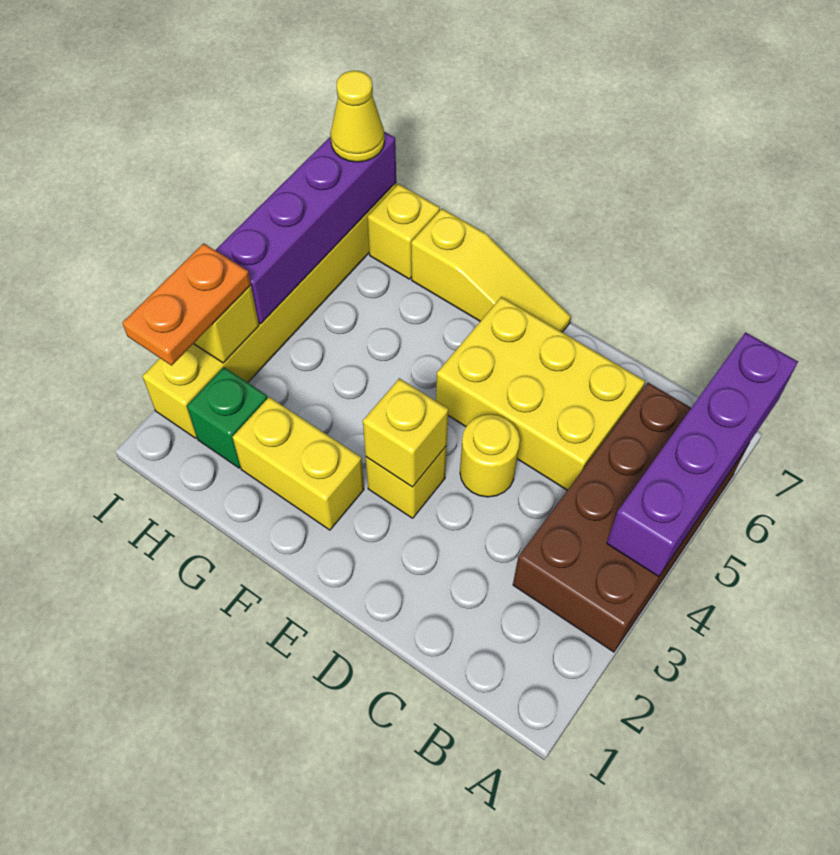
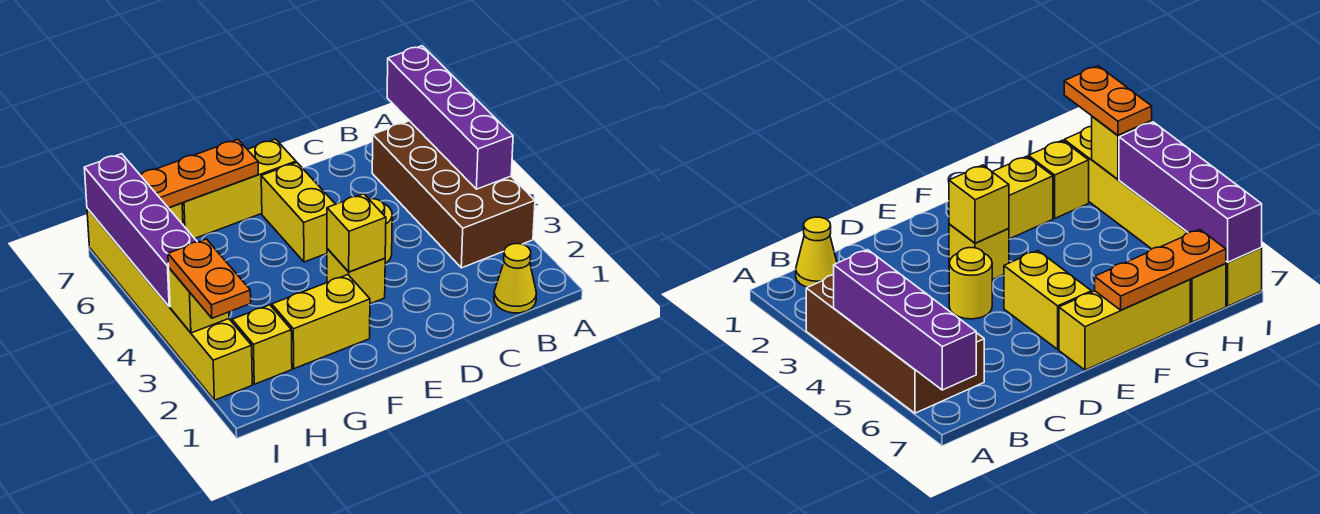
yellow brick C5:E6 level 1 -> yellow brick E5:E6 level 1
yellow slope E7:G7 level 1 top G -> yellow brick E7:G7 level 1
none -> orange plate F7:H7 level 2
green brick H2 level 1 -> yellow brick H2 level 1
yellow cone I7 level 3 -> yellow cone B1 level 1

